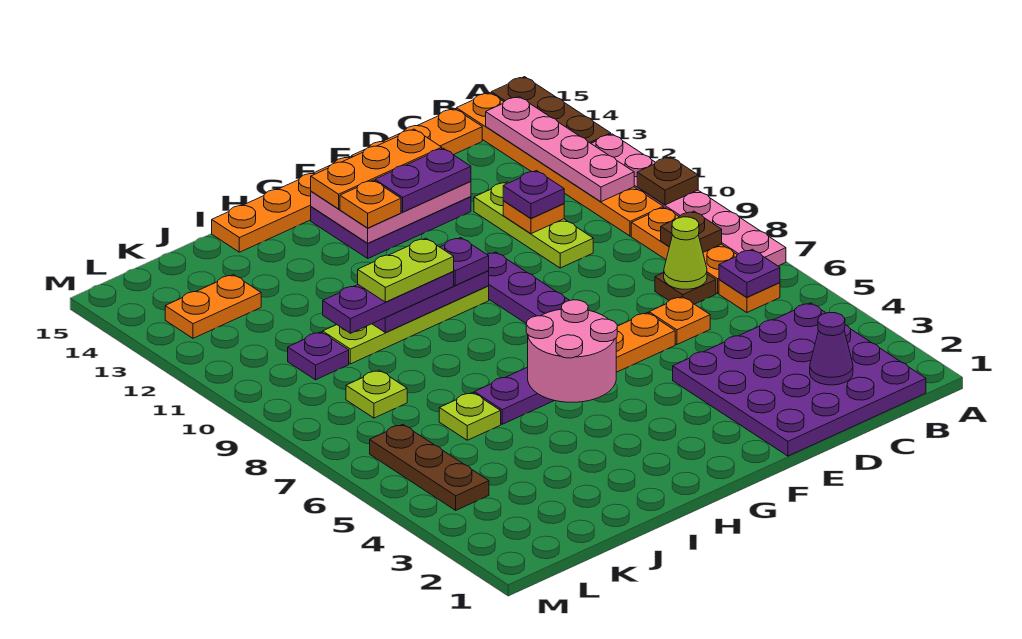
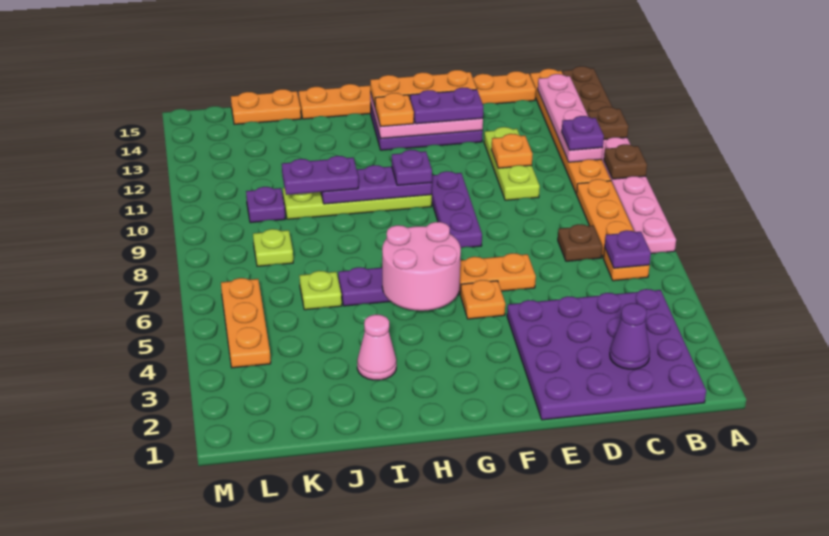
brown plate B8 level 2 -> brown plate A12 level 2
lime cone C7 level 2 -> none
orange plate D6 level 1 -> orange plate F5 level 1
purple plate D11 level 3 -> purple plate B11 level 3
purple plate H10:J10 level 3 -> purple plate I10:J10 level 3
lime plate H10:I10 level 4 -> none
none -> pink cone I3 level 1
orange plate K13:L13 level 1 -> orange plate J15:K15 level 1
brown plate L4:L6 level 1 -> orange plate L4:L6 level 1

